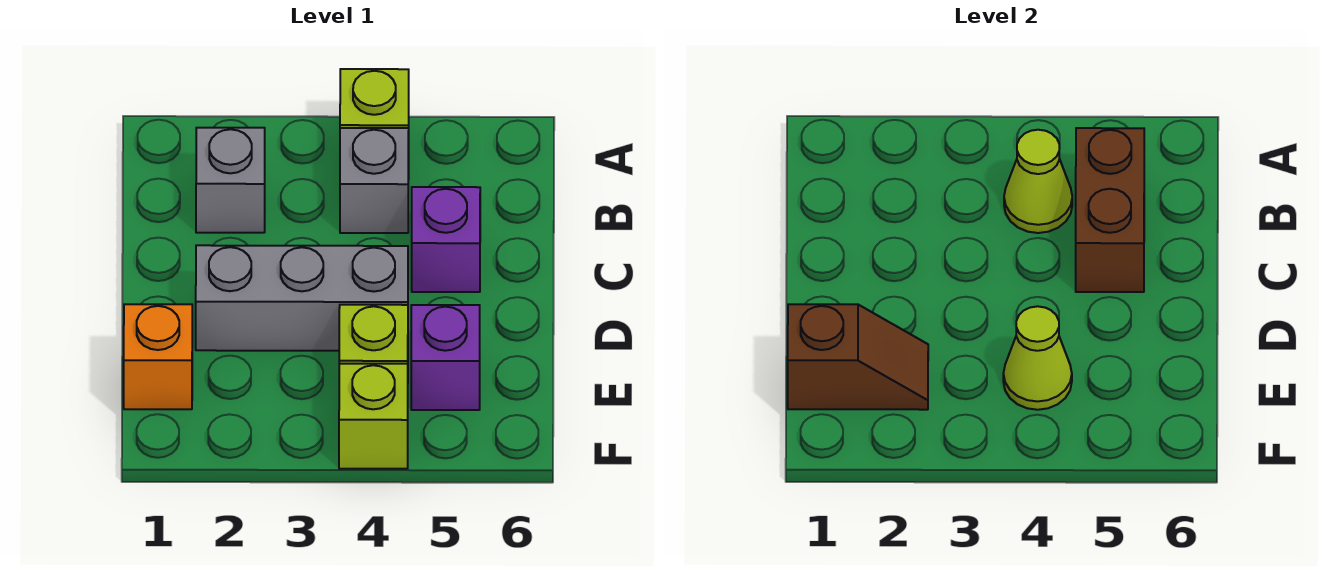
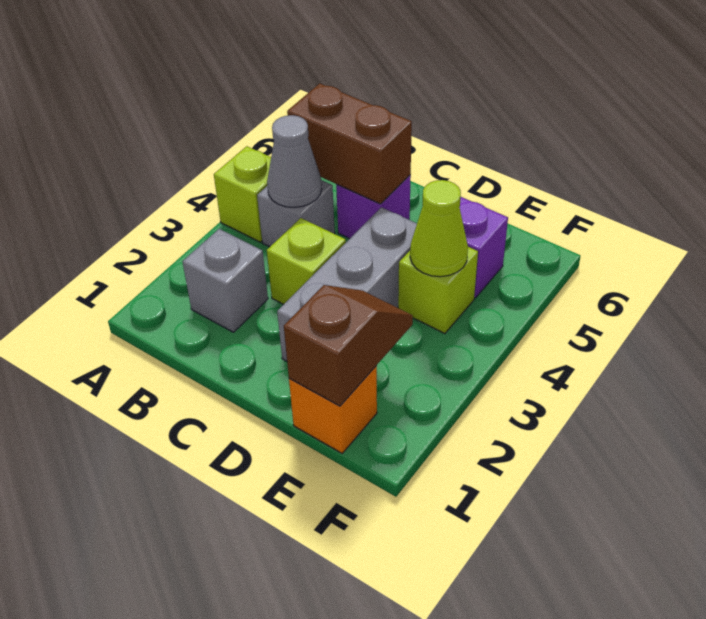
lime cone B4 level 2 -> grey cone B4 level 2
lime brick F4 level 1 -> lime brick C3 level 1

